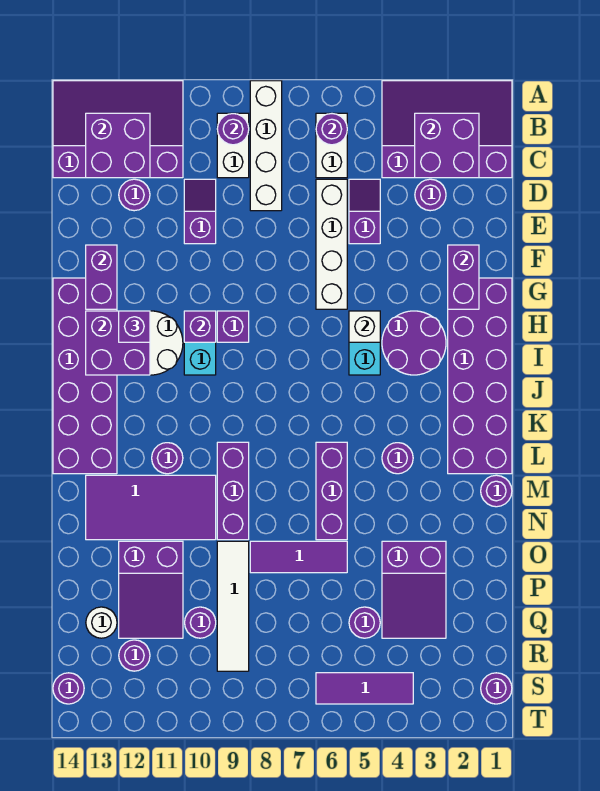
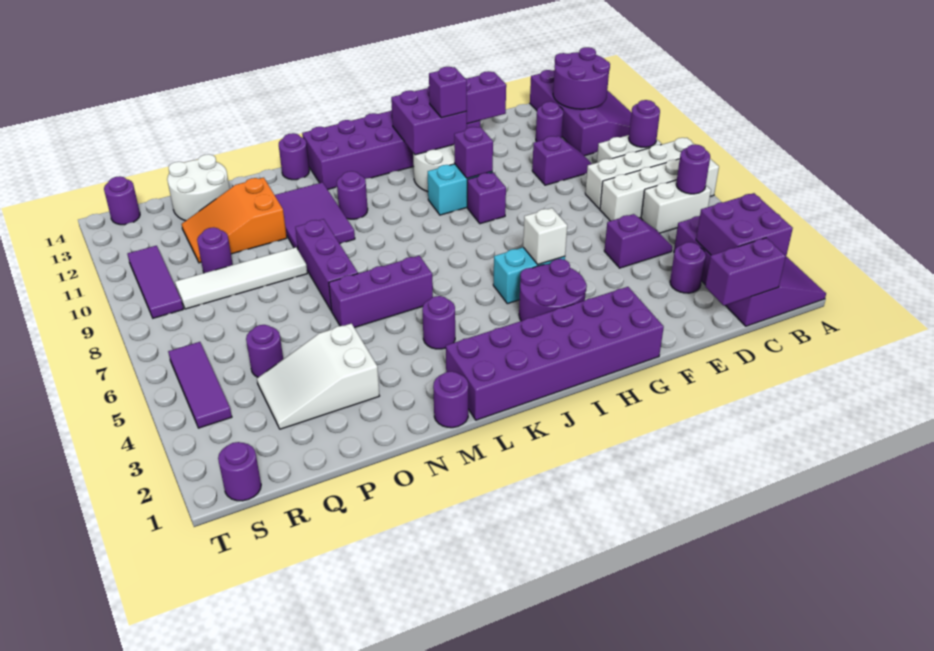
purple brick B12:C13 level 2 -> purple round brick B12:C13 level 2
white brick D6:G6 level 1 -> white brick A7:D7 level 1
purple brick F2:G2 level 2 -> purple brick C1:D1 level 2
purple brick L9:N9 level 1 -> purple brick N7:N9 level 1
purple tile M10:N13 level 1 -> purple tile M10:N12 level 1
purple slope O3:Q4 level 1 top O -> white slope O3:Q4 level 1 top O
purple tile O6:O8 level 1 -> purple tile S9:S11 level 1
purple slope O11:Q12 level 1 top O -> orange slope O11:Q12 level 1 top O
white round brick Q13 level 1 -> white round brick P13:Q14 level 1
purple round brick R12 level 1 -> purple round brick M14 level 1

